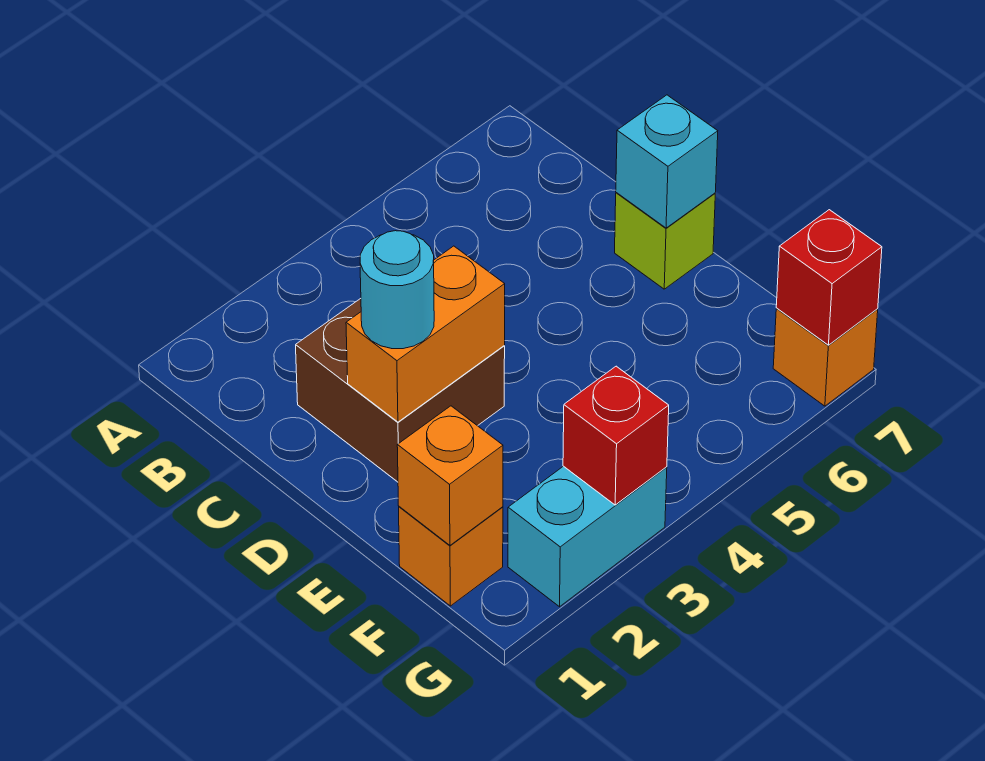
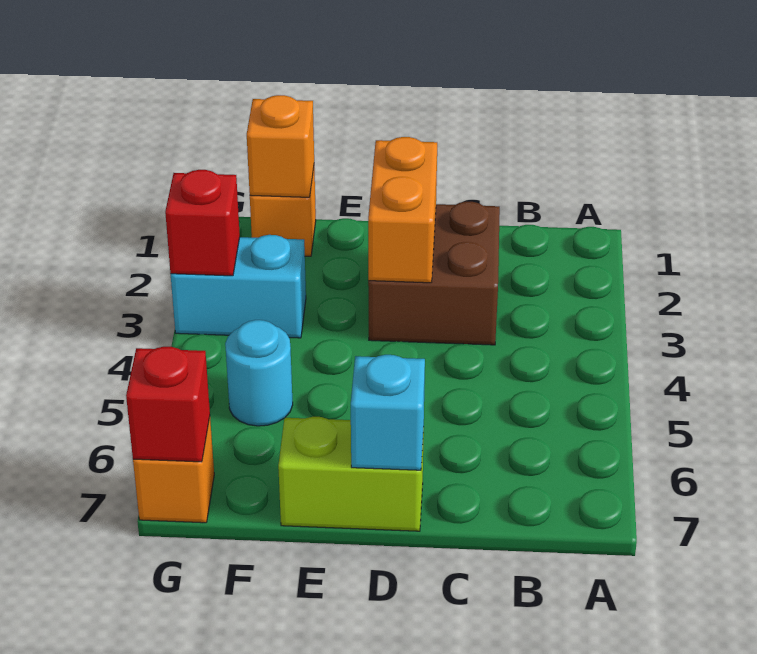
cyan round brick D2 level 3 -> cyan round brick F5 level 1
lime brick D7 level 1 -> lime brick D7:E7 level 1
cyan brick G2:G3 level 1 -> cyan brick F3:G3 level 1

